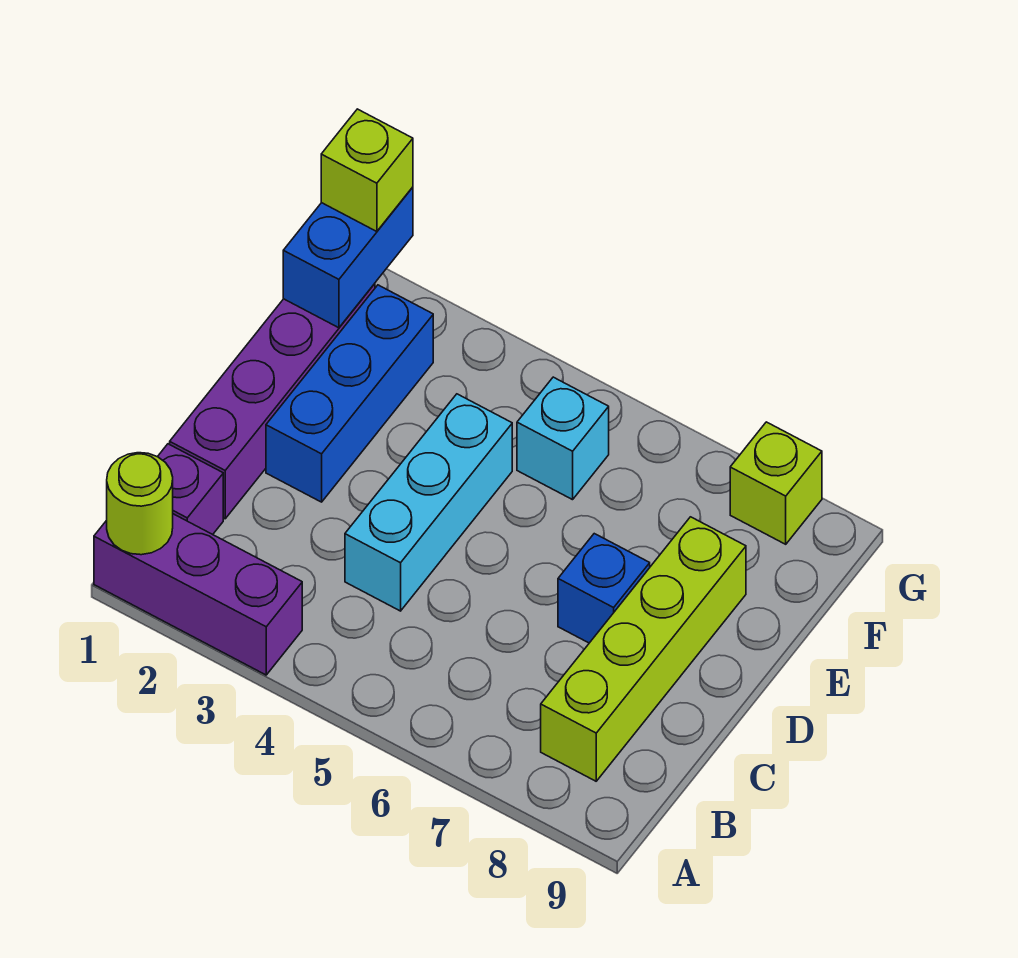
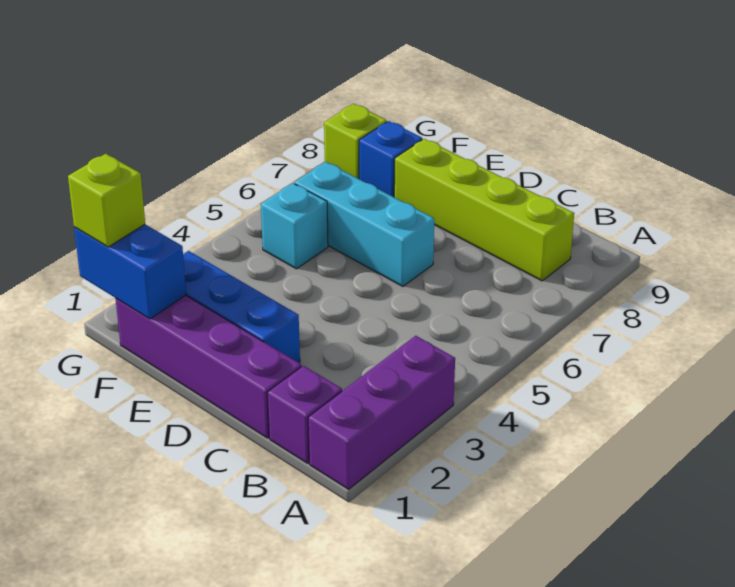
lime round brick A1 level 2 -> none
cyan brick C4:E4 level 1 -> cyan brick D6:F6 level 1
blue brick D7 level 1 -> blue brick F8 level 1

